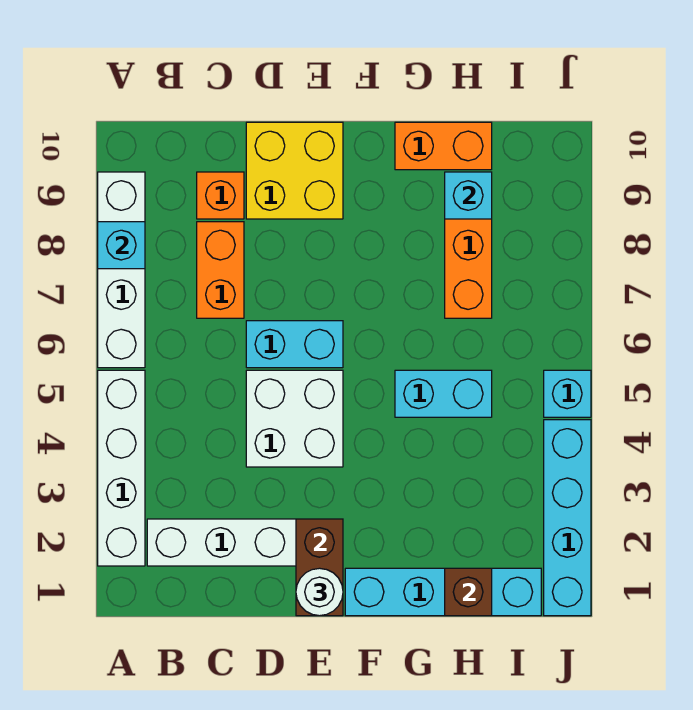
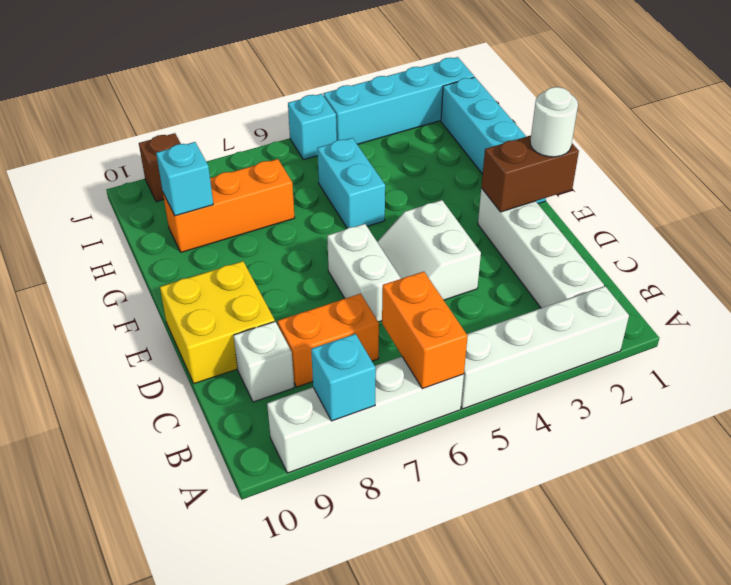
orange brick C9 level 1 -> white brick C9 level 1
white brick D4:E5 level 1 -> white slope D4:E5 level 1 top 4
cyan brick D6:E6 level 1 -> white brick D6:E6 level 1
orange brick G10:H10 level 1 -> orange brick A6:B6 level 2
brown brick H1 level 2 -> brown brick J9 level 1

